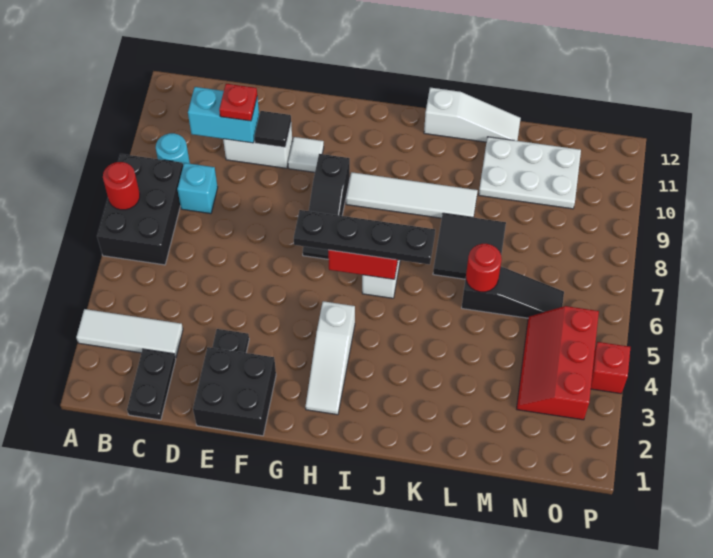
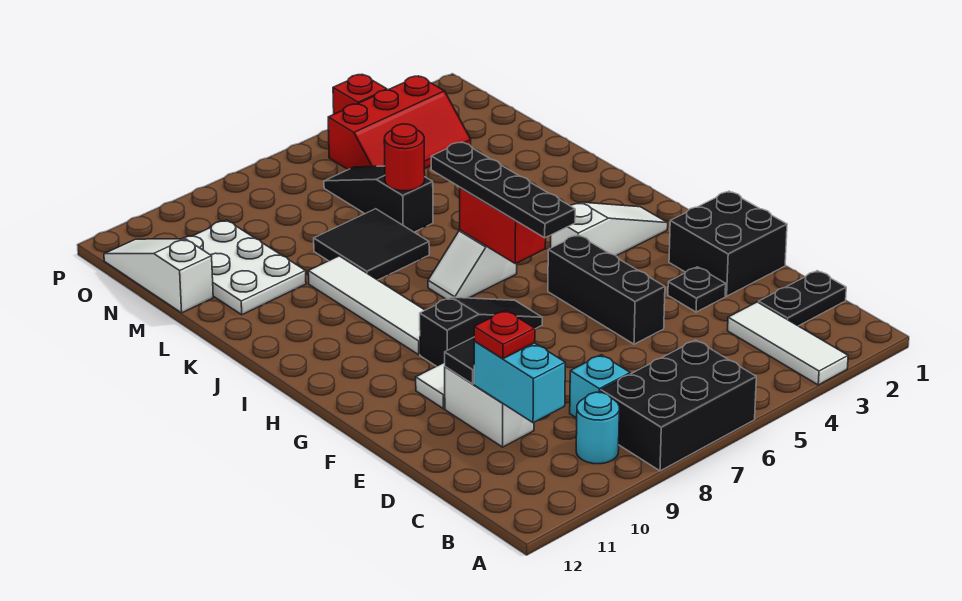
red round brick A7 level 2 -> none
none -> black brick E5:G5 level 1
white slope J12:L12 level 1 top J -> white slope M12:O12 level 1 top M

